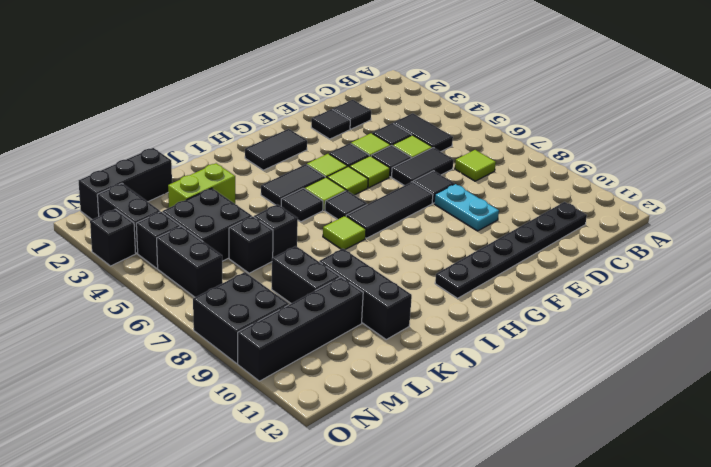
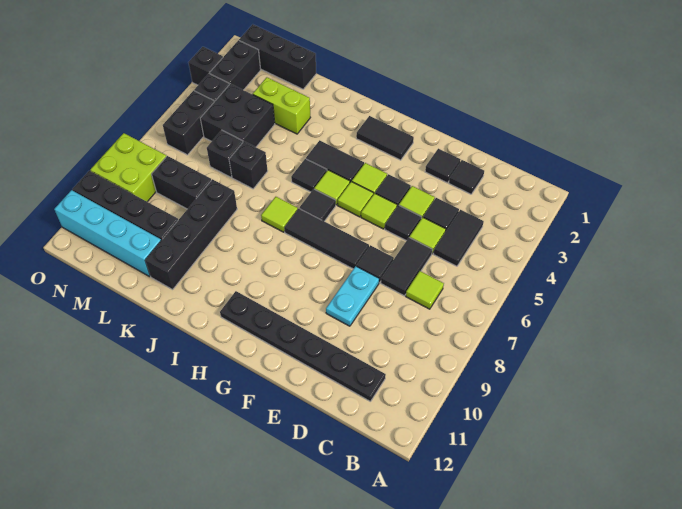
black tile D6:E6 level 1 -> black tile D6:D7 level 1
black brick K9:K11 level 1 -> black brick K8:K11 level 1
black brick L8:L9 level 1 -> black brick L8:M8 level 1
none -> cyan brick L11:O11 level 1
black brick N8:O9 level 1 -> lime brick N8:O9 level 1

